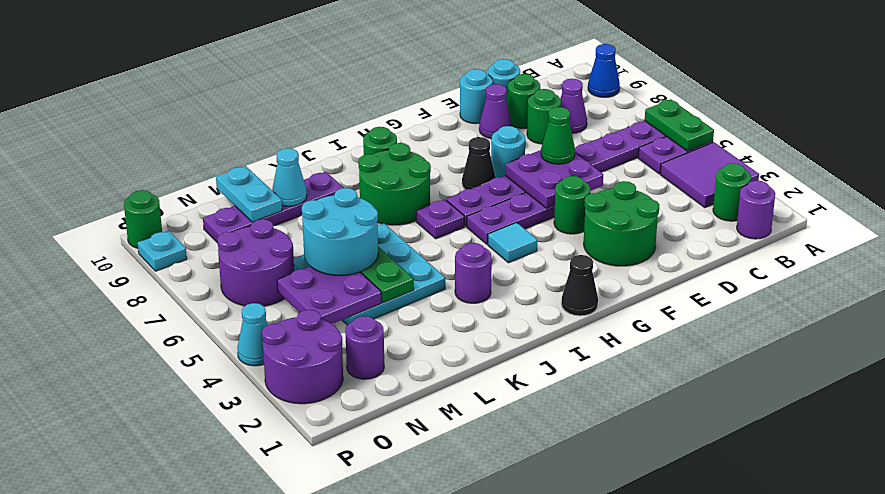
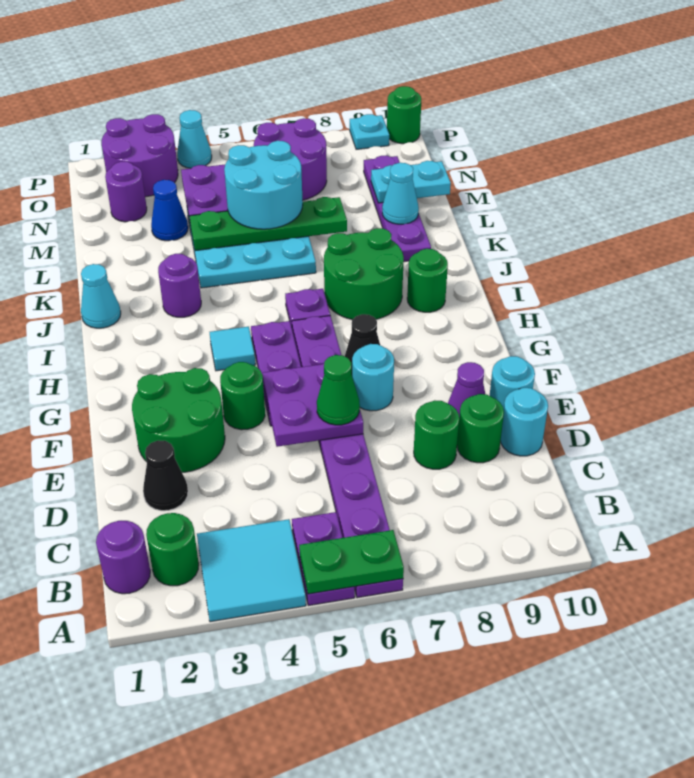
purple tile A3:B4 level 1 -> cyan tile A3:B4 level 1
blue cone A9 level 1 -> blue cone M3 level 1
purple cone C8 level 1 -> none
black cone H1 level 1 -> black cone D2 level 1
none -> cyan cone J1 level 1

